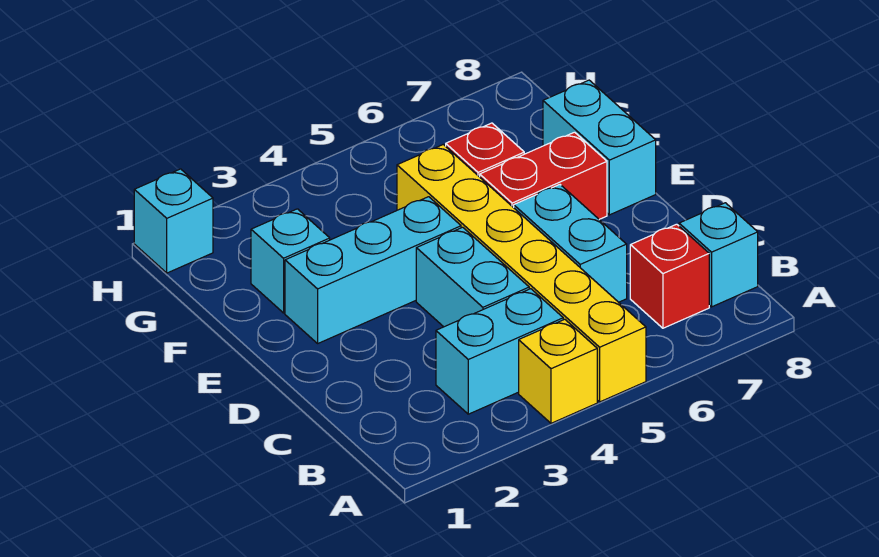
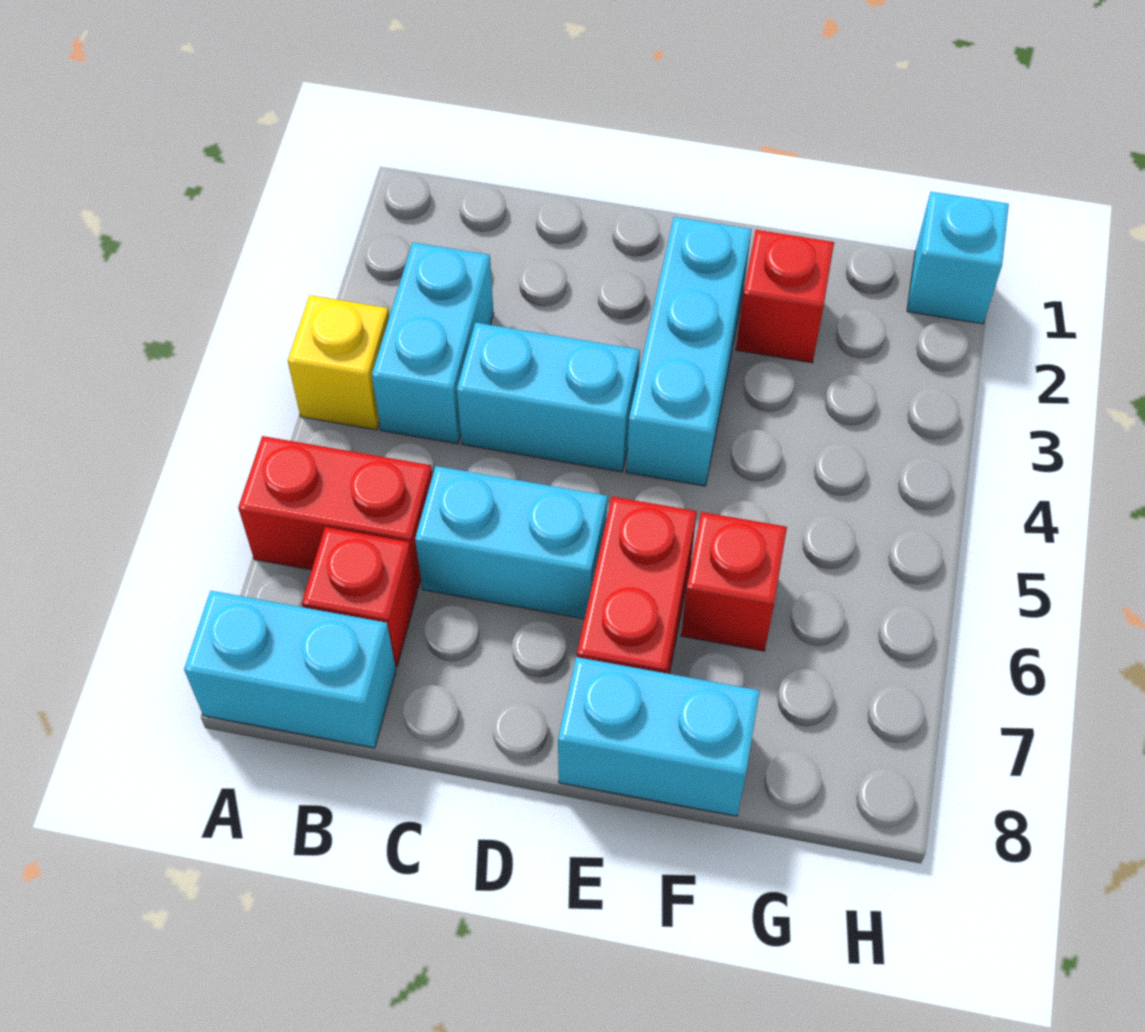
yellow brick A5:F5 level 1 -> none
none -> red brick A6:B6 level 1
cyan brick B8 level 1 -> cyan brick A8:B8 level 1
cyan brick F2 level 1 -> red brick F2 level 1

